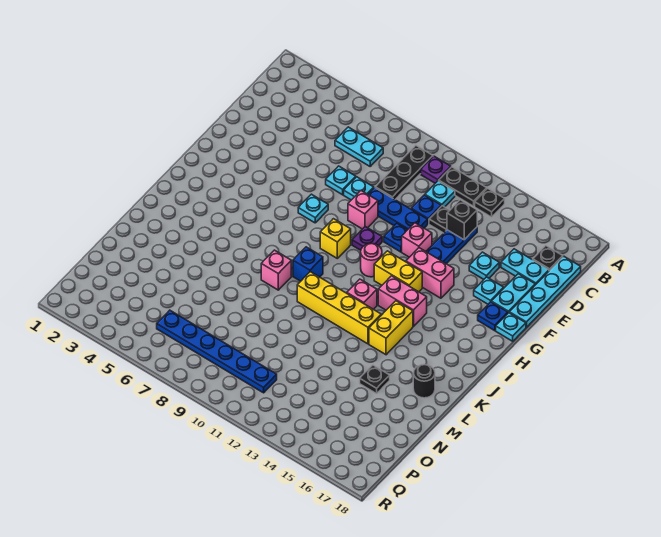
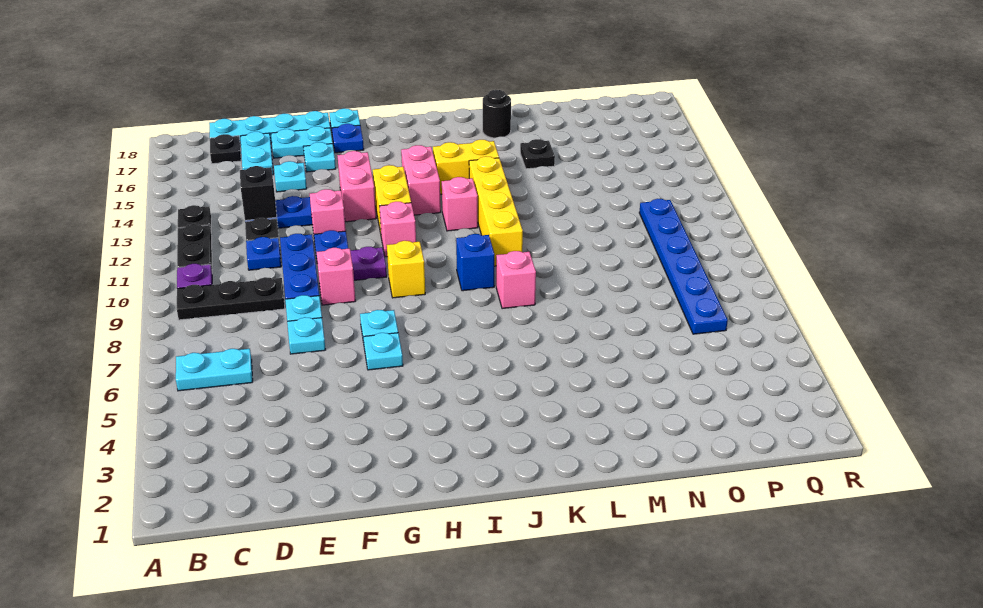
cyan plate C6:C7 level 1 -> cyan plate B6:C6 level 1
cyan plate C11 level 1 -> cyan plate G6 level 1
pink round brick H11 level 1 -> pink brick H11 level 1

